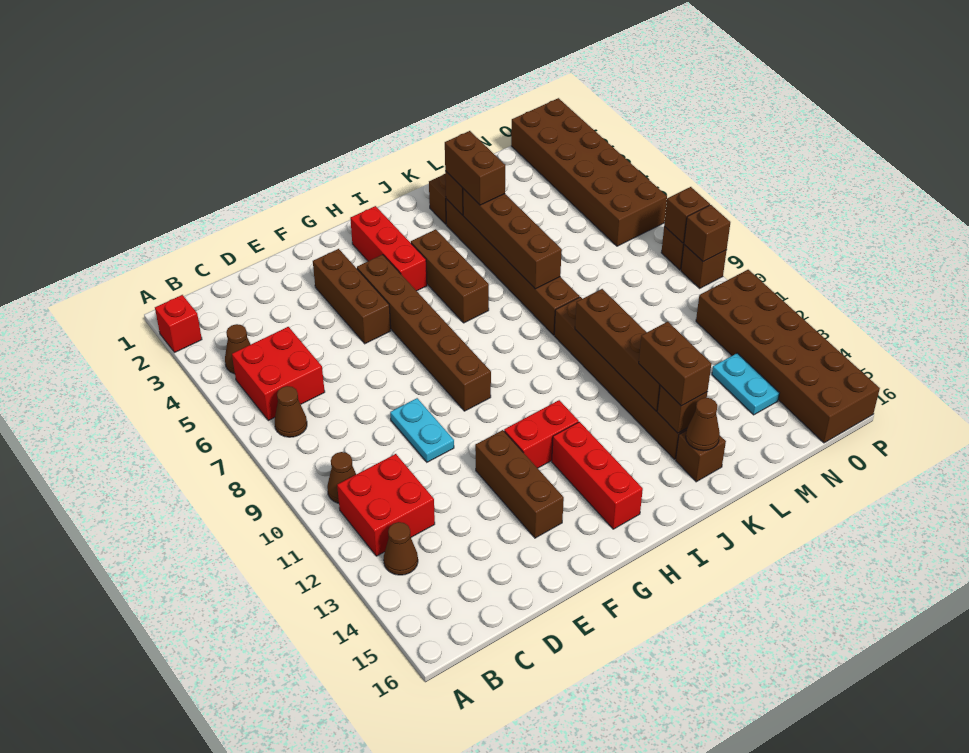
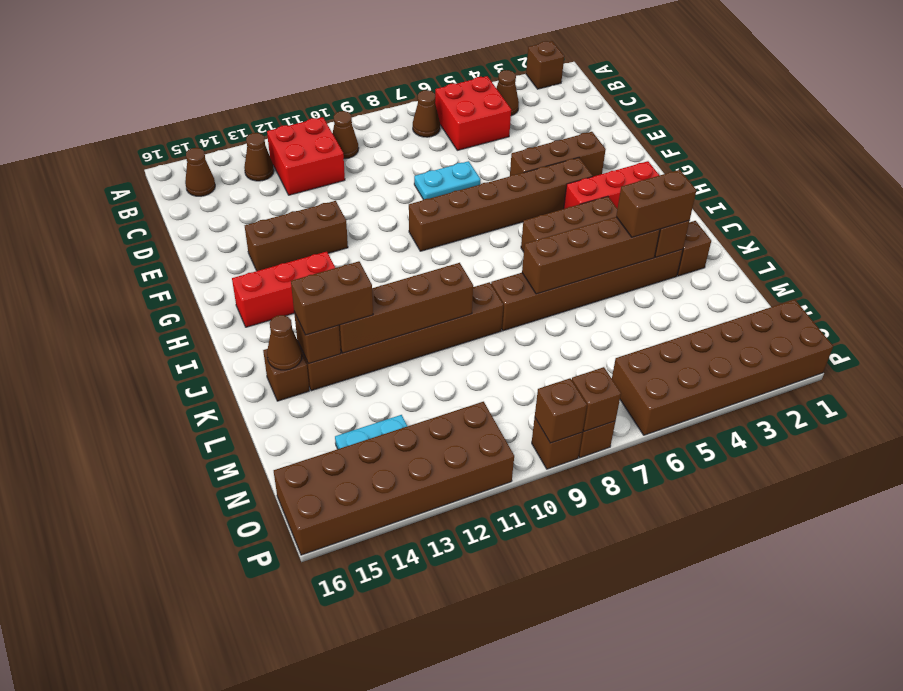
red brick A2 level 1 -> brown brick A2 level 1
none -> brown cone B15 level 1
cyan plate E9:E10 level 1 -> cyan plate E7:E8 level 1
red brick G12:H12 level 1 -> none

